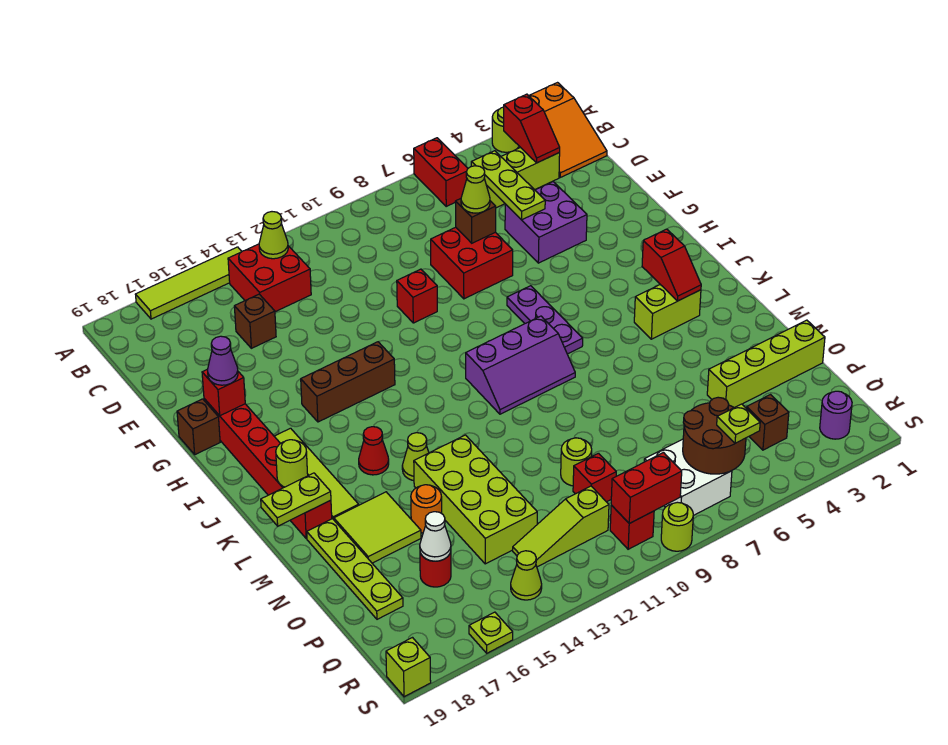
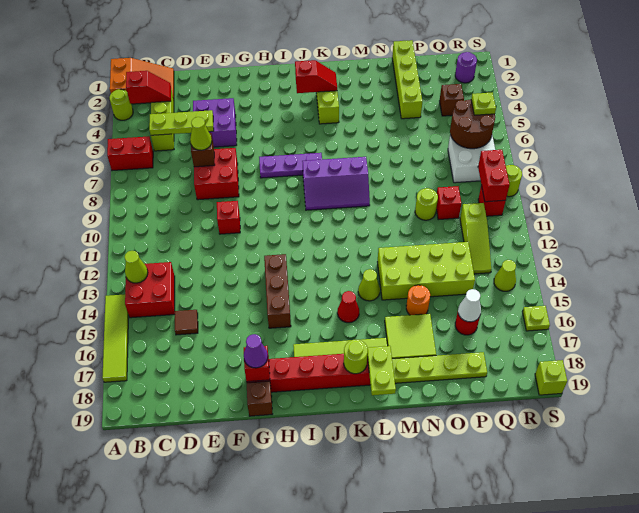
brown brick D15 level 1 -> brown tile D15 level 1
purple slope J8:K10 level 1 top J -> purple slope J8:L9 level 1 top 8

